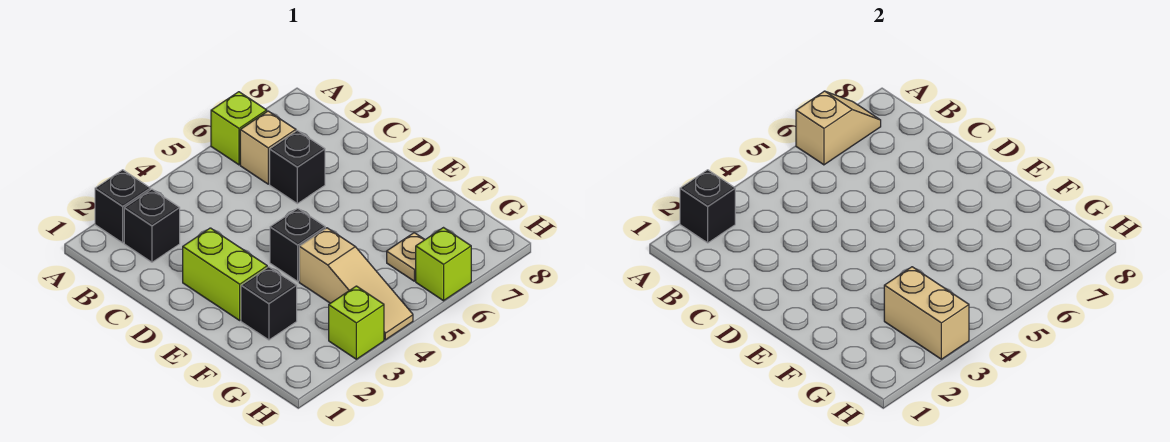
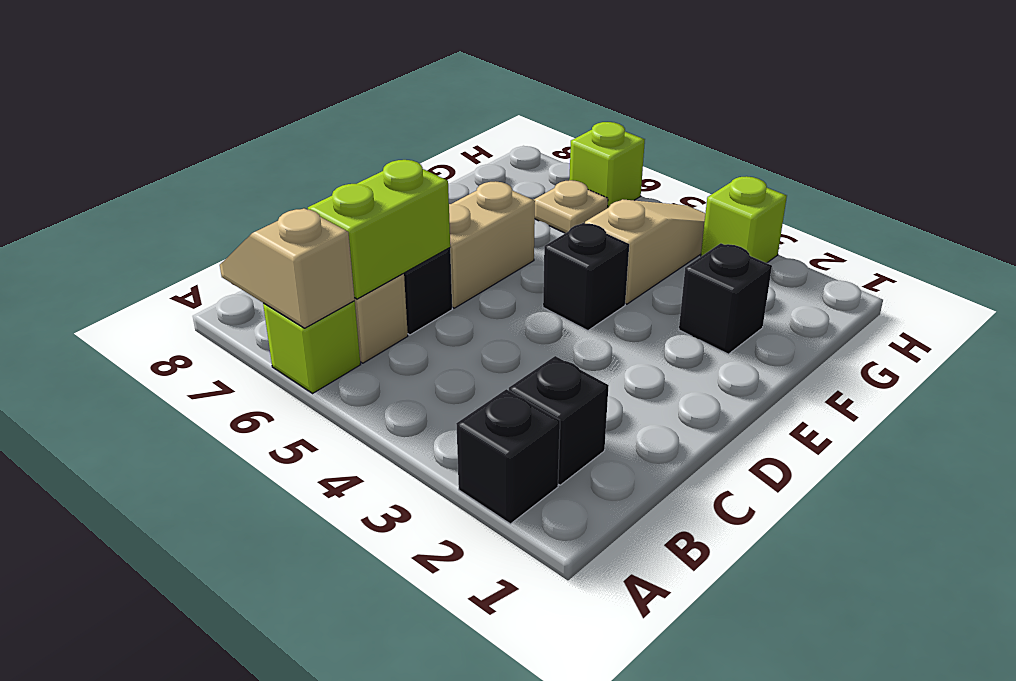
black brick A2 level 2 -> none
lime brick D2:E2 level 1 -> lime brick B6:C6 level 2
tan brick G3:H3 level 2 -> tan brick D6:E6 level 1

